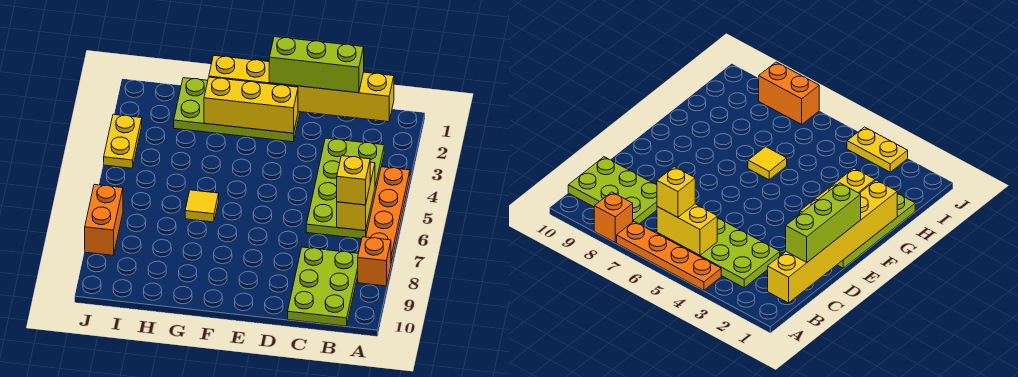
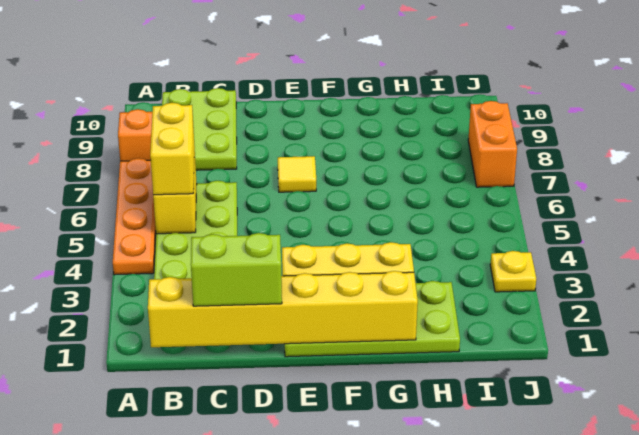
yellow brick B6 level 3 -> yellow brick B5:B6 level 3
lime brick C1:E1 level 3 -> lime brick C1:D1 level 3
yellow tile G6 level 1 -> yellow tile E7 level 1
yellow plate J3:J4 level 1 -> yellow plate J3 level 1

